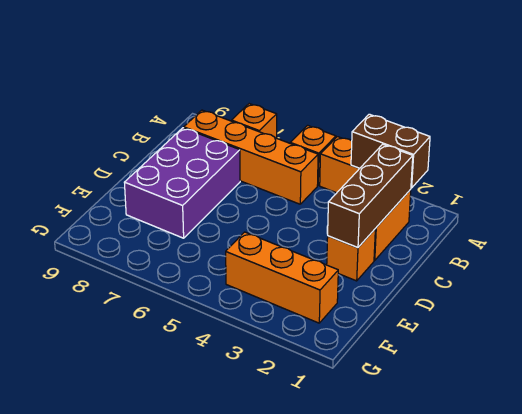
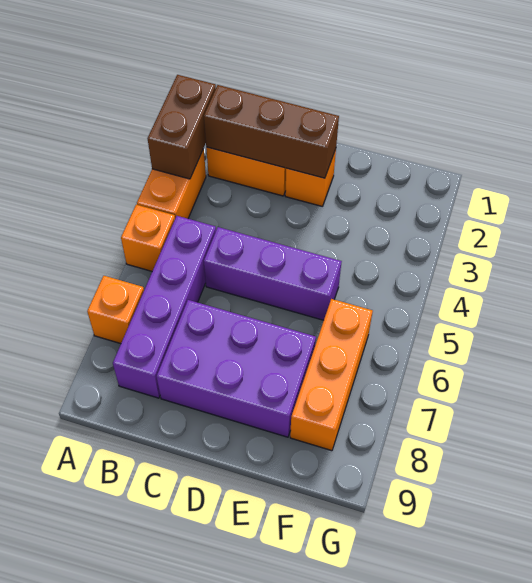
orange brick B5:B8 level 1 -> purple brick B5:B8 level 1
none -> purple brick C5:E5 level 1
orange brick F2:F4 level 1 -> orange brick F6:F8 level 1

